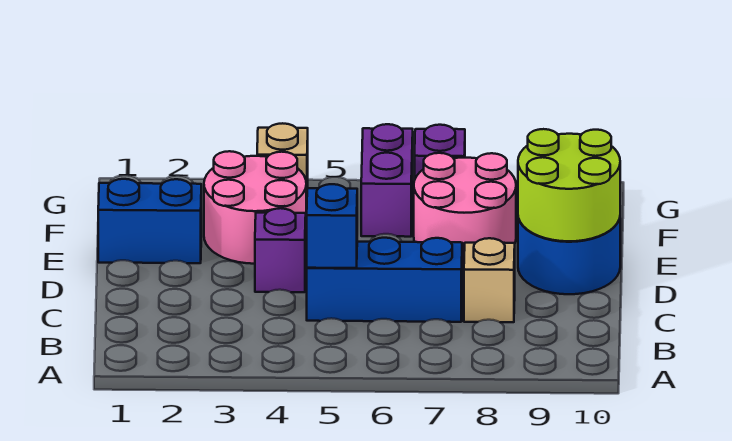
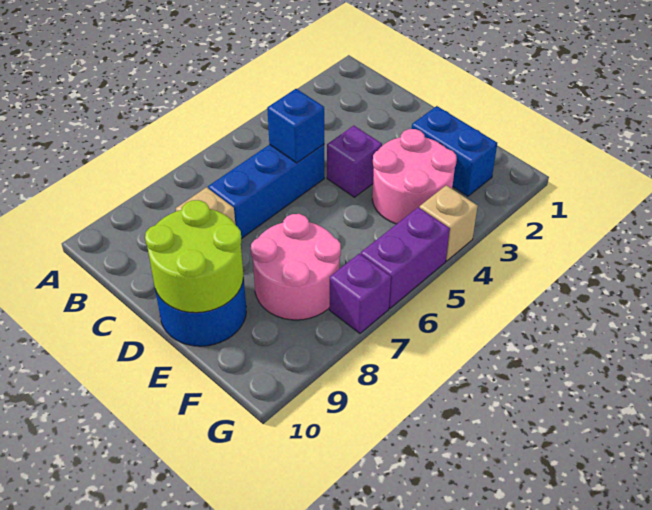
blue brick E1:E2 level 1 -> blue brick E2:F2 level 1
purple brick F6:G6 level 1 -> purple brick G5:G6 level 1

